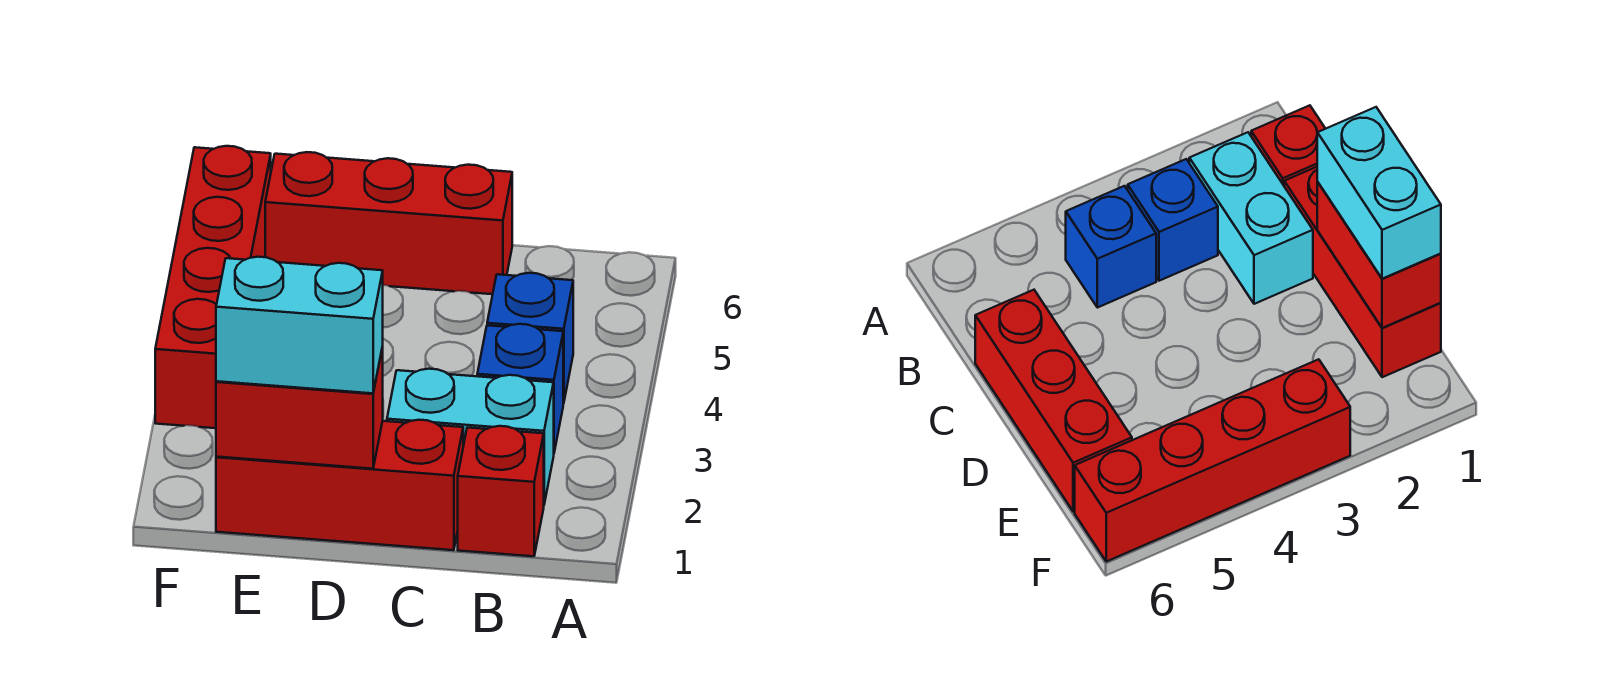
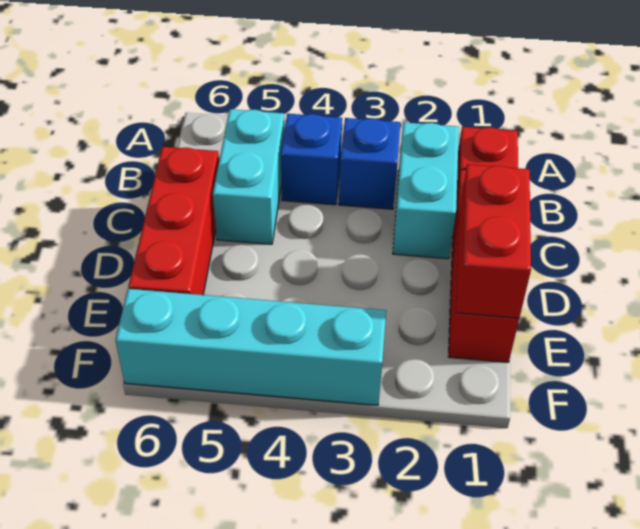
cyan brick D1:E1 level 3 -> cyan brick B5:C5 level 1
red brick F3:F6 level 1 -> cyan brick F3:F6 level 1

